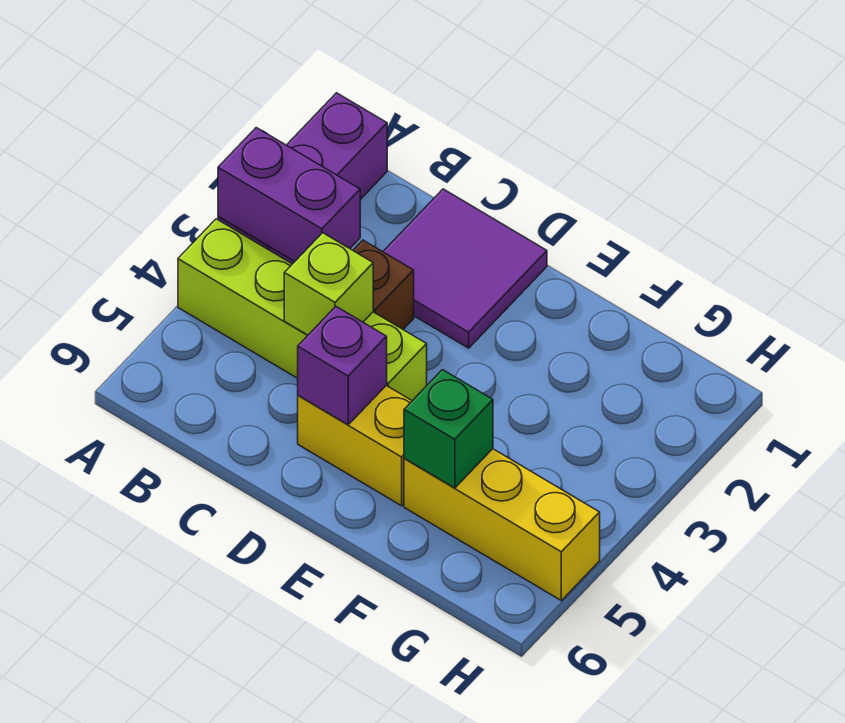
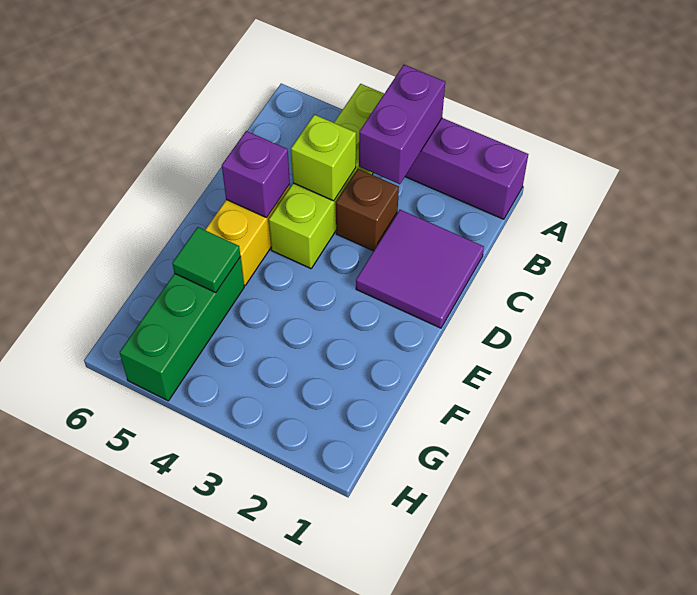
yellow brick F5:H5 level 1 -> green brick F5:H5 level 1
green brick F5 level 2 -> green tile F5 level 2

